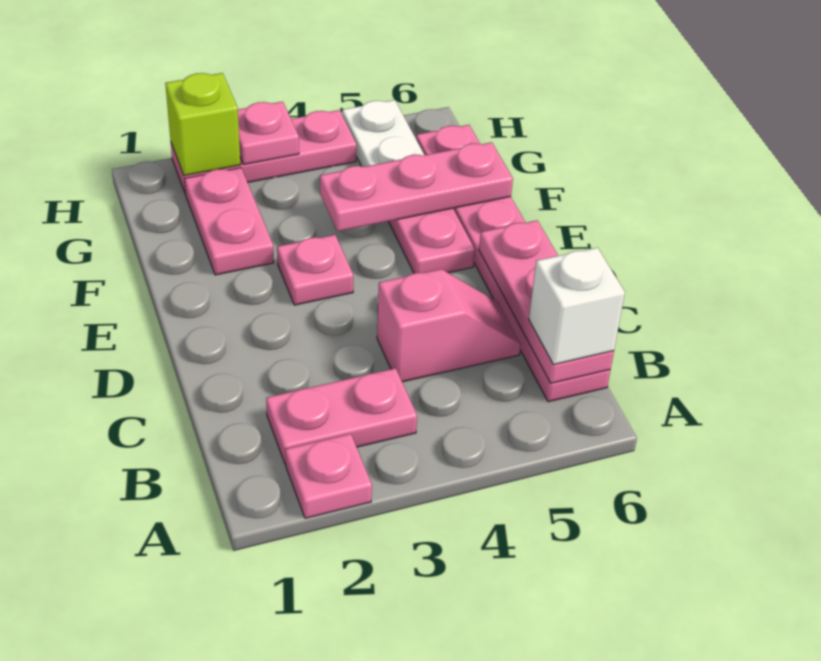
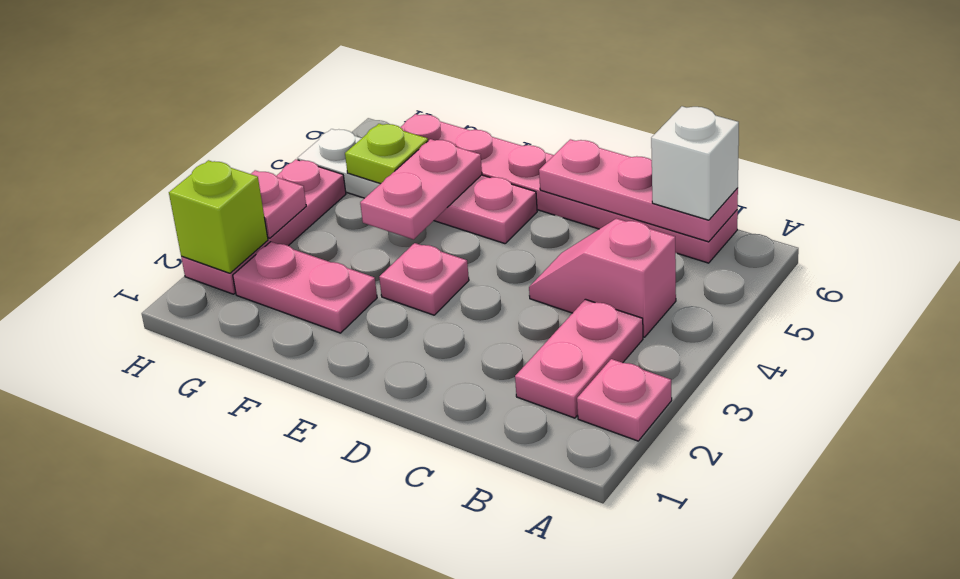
pink slope C4:C5 level 1 top 4 -> pink slope B4:C4 level 1 top B
pink plate F4:F6 level 2 -> pink plate F4:F5 level 2
none -> lime plate G5 level 2

